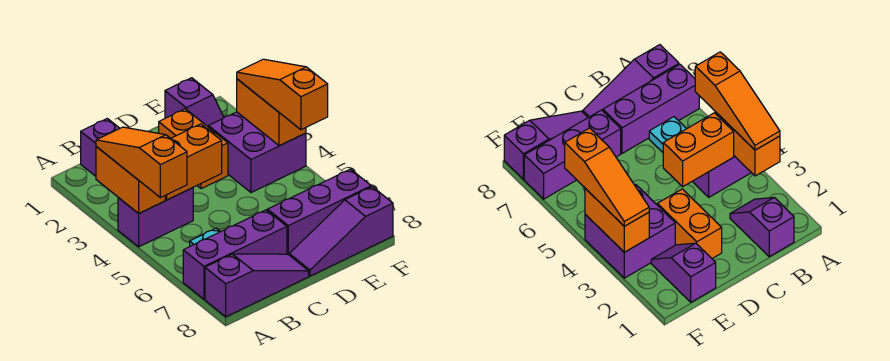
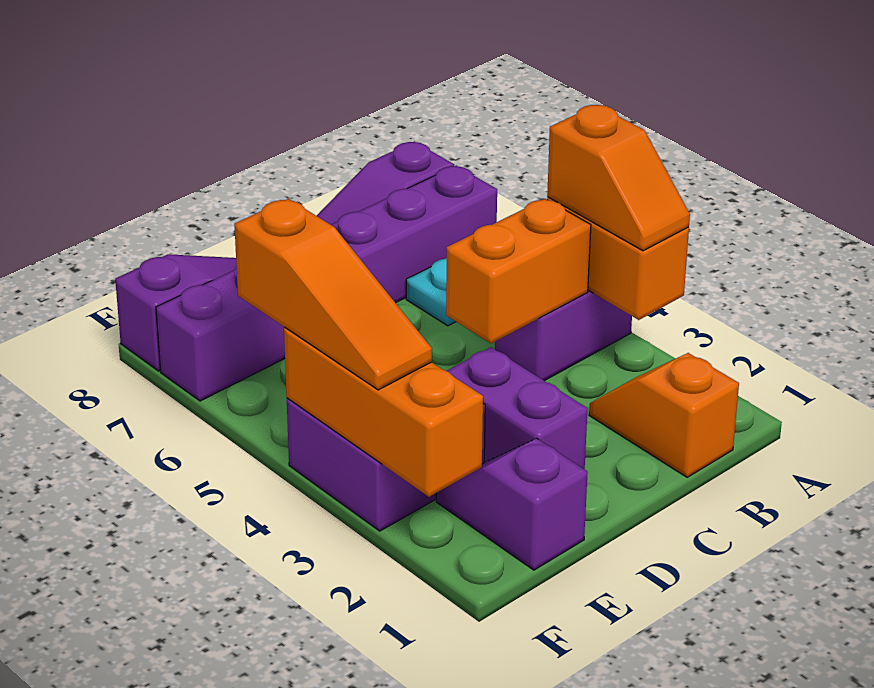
orange slope A3:A5 level 3 top 5 -> orange slope A3:A4 level 3 top 4
purple slope B1:B2 level 1 top 1 -> orange slope B1:B2 level 1 top 1
orange brick D2:D3 level 1 -> purple brick D2:D3 level 1
orange brick F3:F4 level 2 -> orange brick F2:F4 level 2

